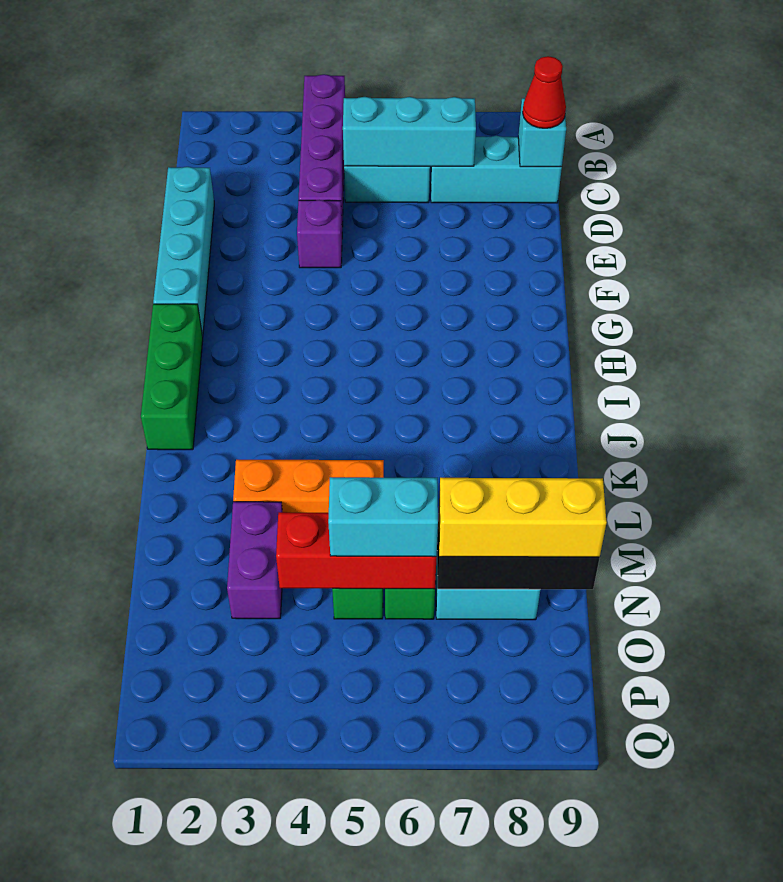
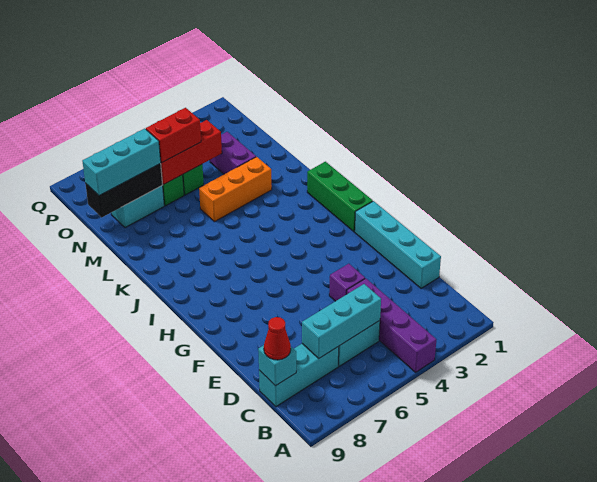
cyan brick N5:N6 level 3 -> red brick N5:N6 level 3
yellow brick N7:N9 level 3 -> cyan brick N7:N9 level 3

